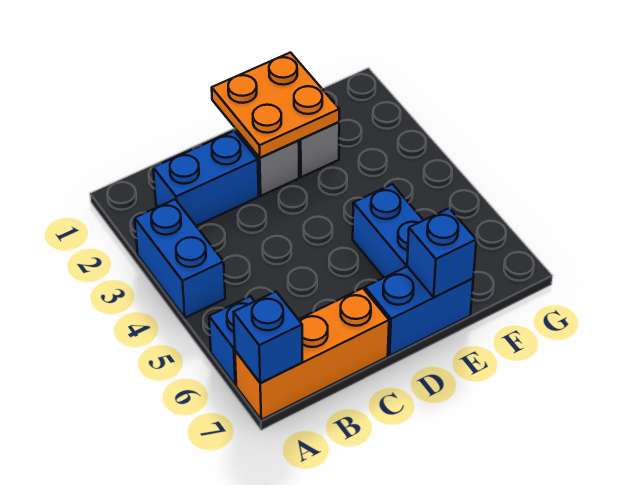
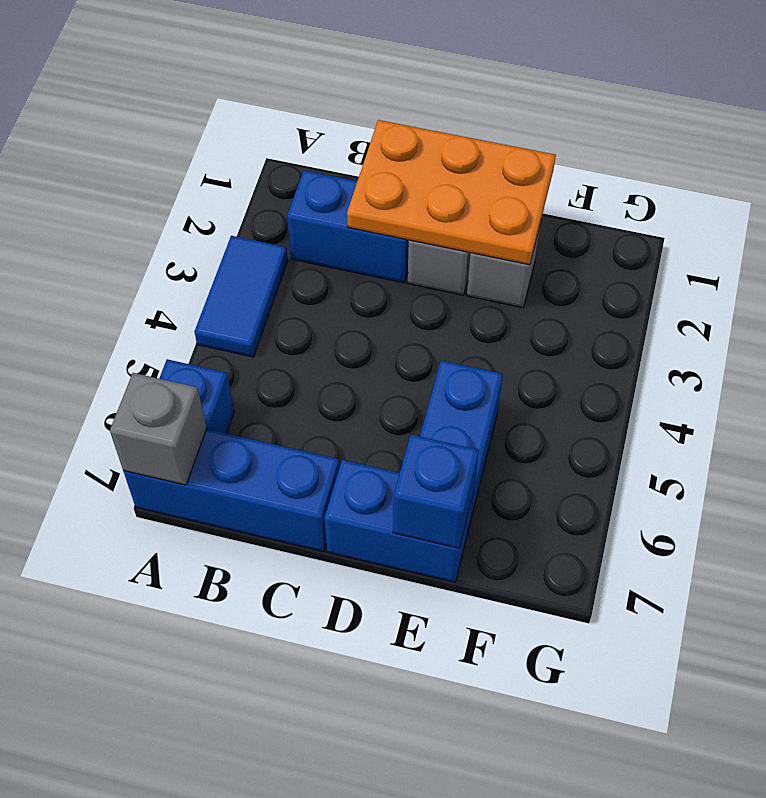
blue brick A3:A4 level 1 -> blue tile A3:A4 level 1
orange brick A7:C7 level 1 -> blue brick A7:C7 level 1
blue brick A7 level 2 -> grey brick A7 level 2
orange plate D1:E2 level 2 -> orange plate C1:E2 level 2

